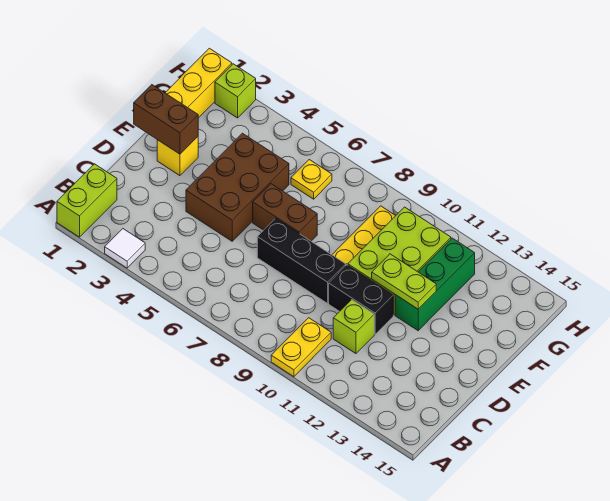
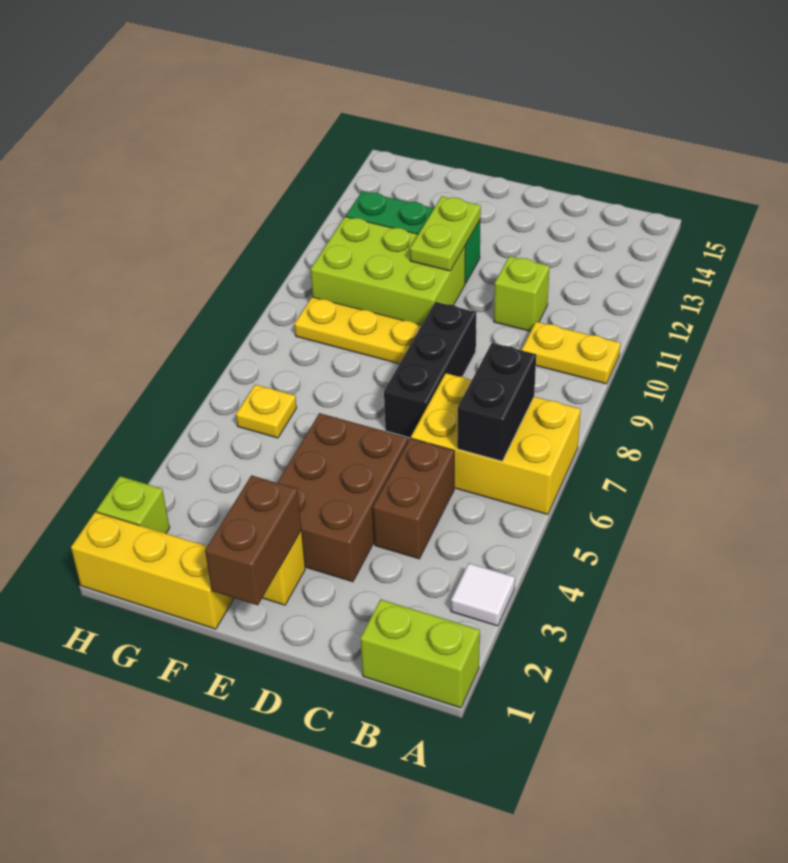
none -> yellow brick A6:C7 level 1
brown brick D4:F5 level 1 -> brown brick D3:E5 level 1
black brick D10:D11 level 1 -> black brick B6:B7 level 2
brown brick E6:E7 level 1 -> brown brick C4:C5 level 1

